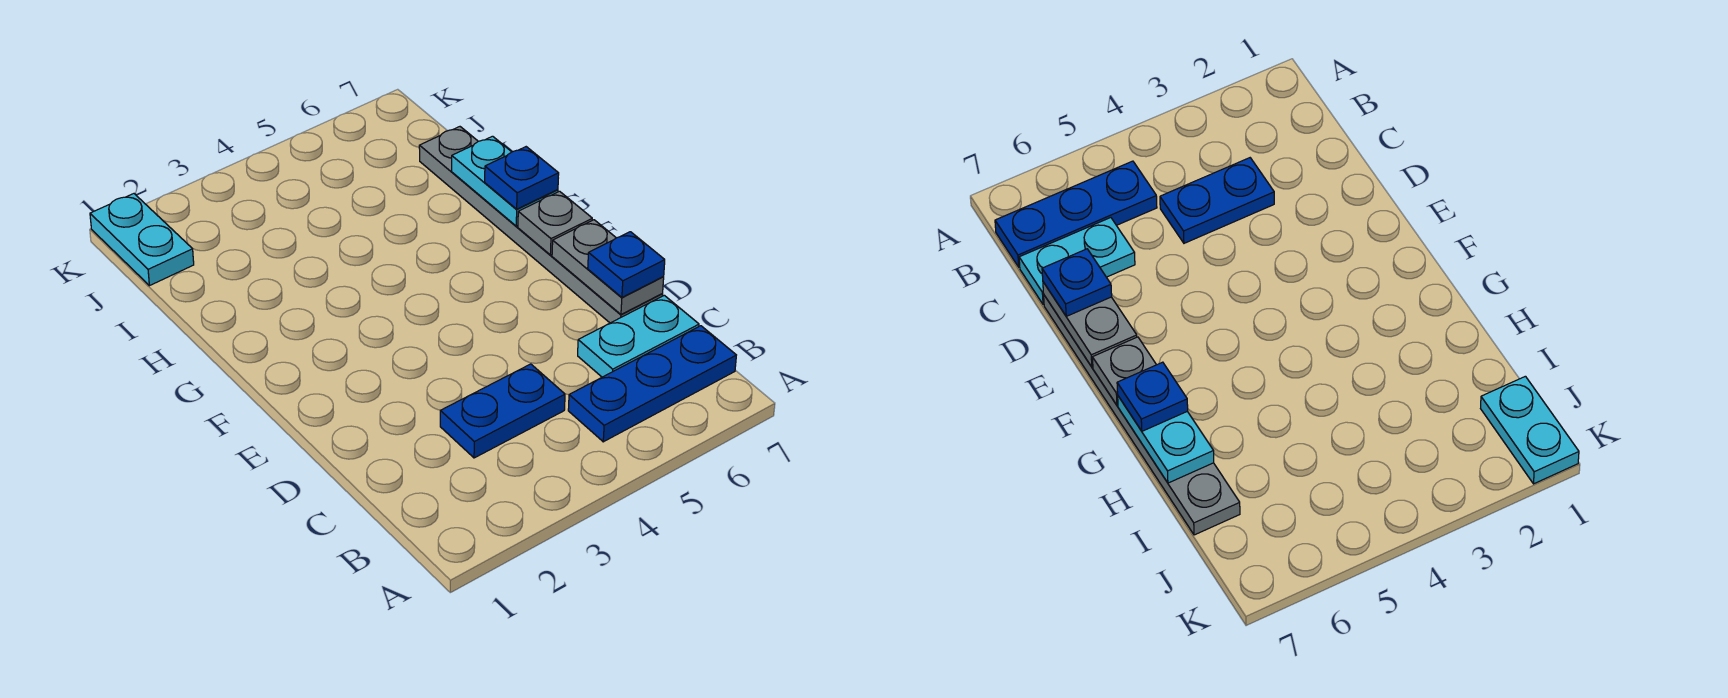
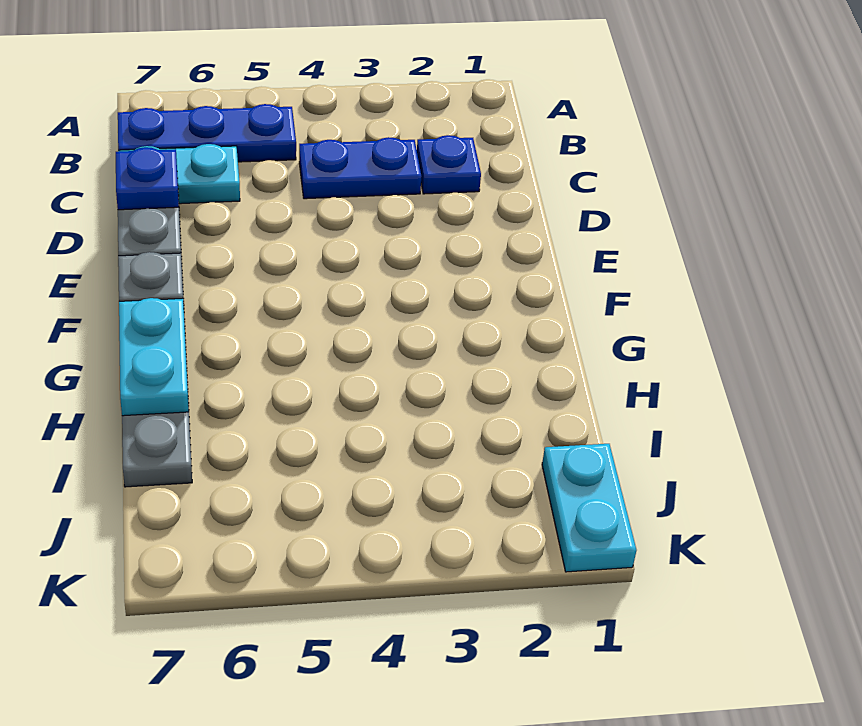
blue plate G7 level 3 -> blue plate C2 level 1

